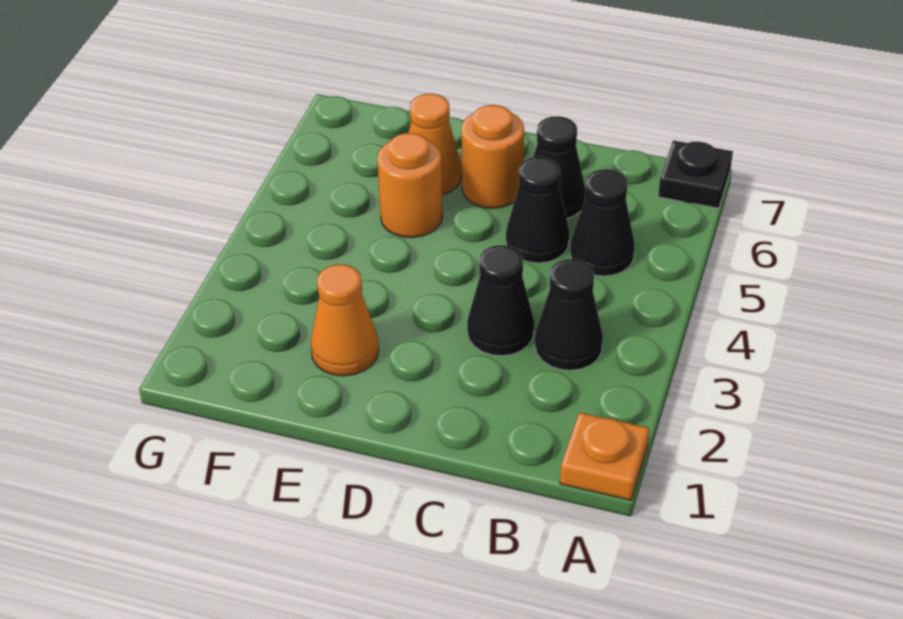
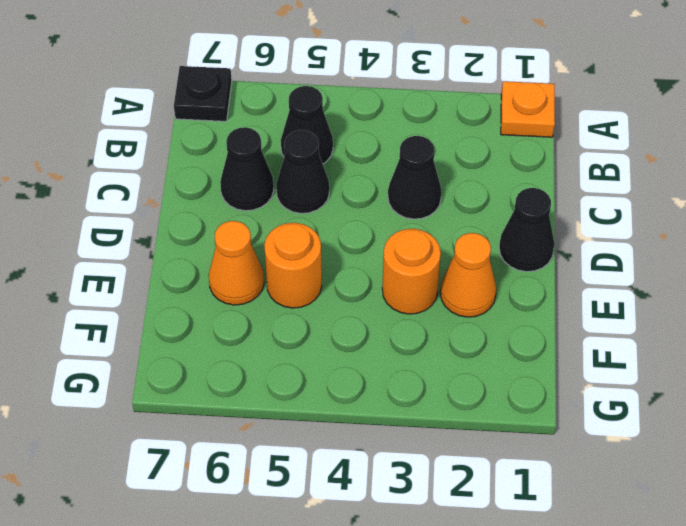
black cone B3 level 1 -> black cone D1 level 1
orange round brick D6 level 1 -> orange round brick E3 level 1

